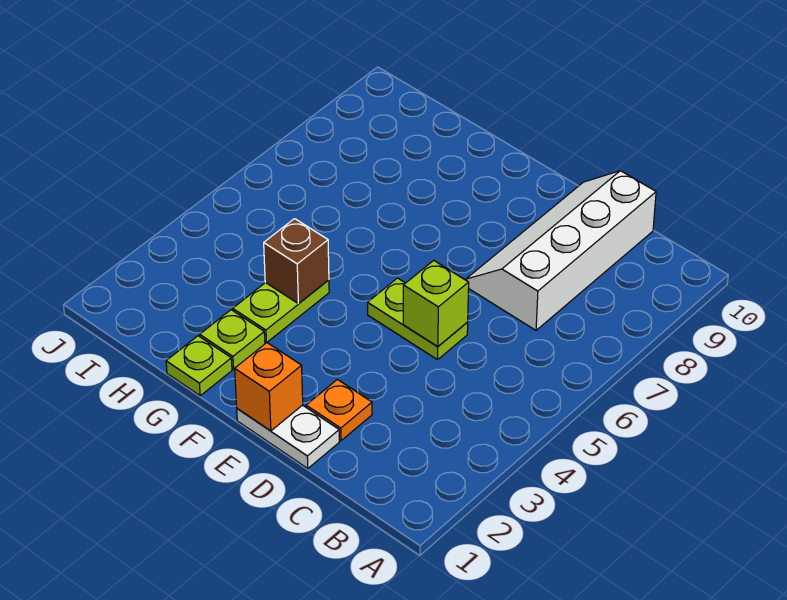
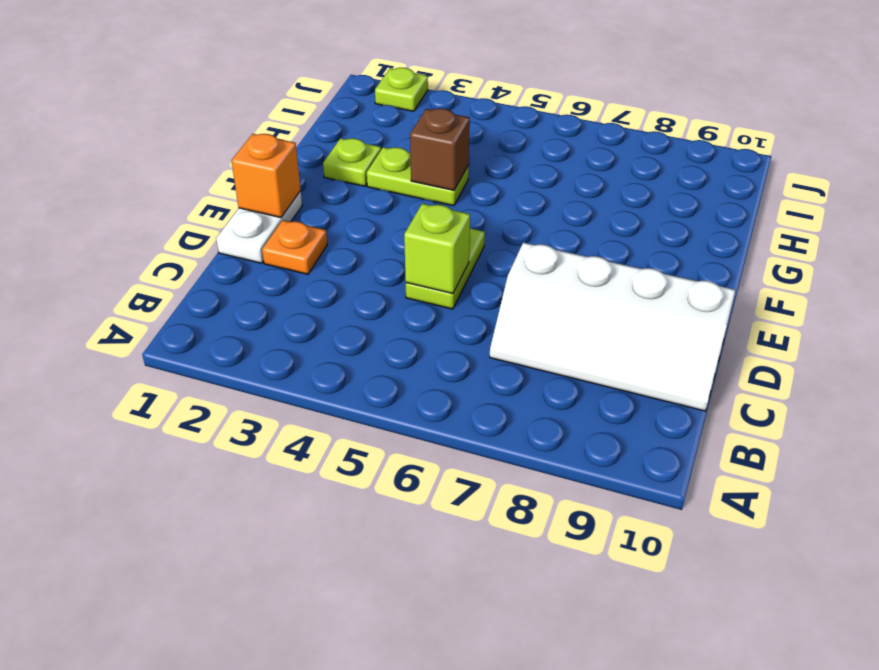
white slope C7:D10 level 1 top C -> white slope C7:D10 level 1 top D
lime plate G1 level 1 -> lime plate J2 level 1

